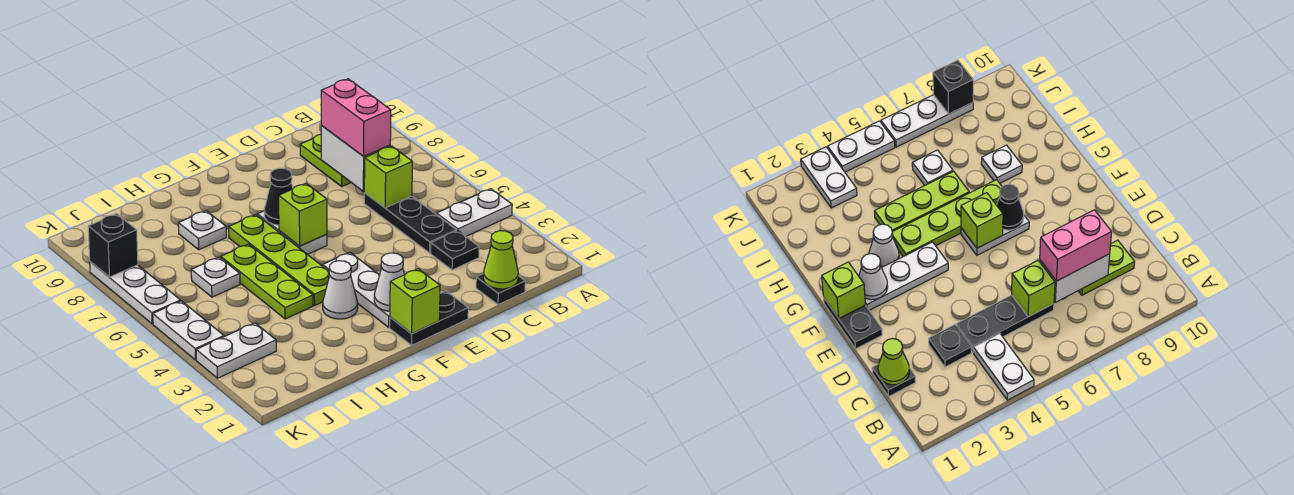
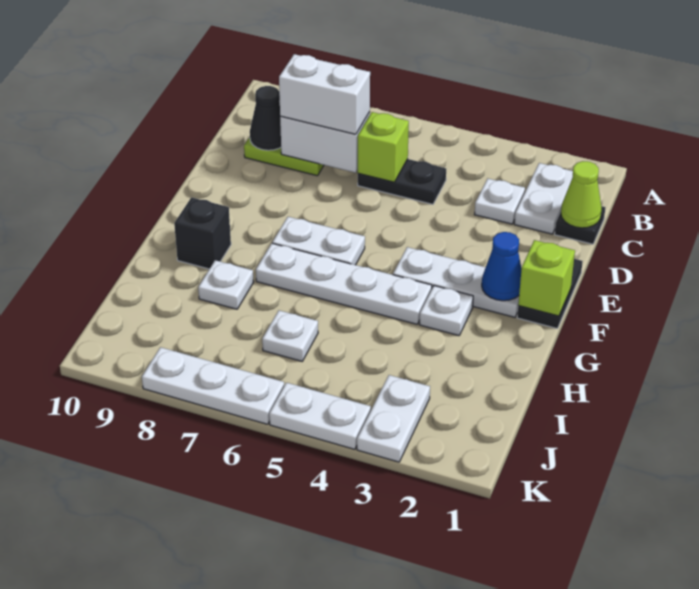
white plate A4:B4 level 1 -> white plate B2:C2 level 1
black plate C3 level 1 -> white plate C3 level 1
black plate C4:C6 level 1 -> black plate C5:C6 level 1
pink brick C7:C8 level 3 -> white brick C7:C8 level 3
white cone F2 level 2 -> blue cone F2 level 2
lime brick F6 level 2 -> none
black cone F7 level 2 -> black cone C9 level 2
white cone G3 level 1 -> white plate G3 level 1
lime plate G4:G7 level 1 -> white plate G4:G7 level 1
lime plate H4:H6 level 1 -> none
black brick K8 level 2 -> black brick G9 level 1

